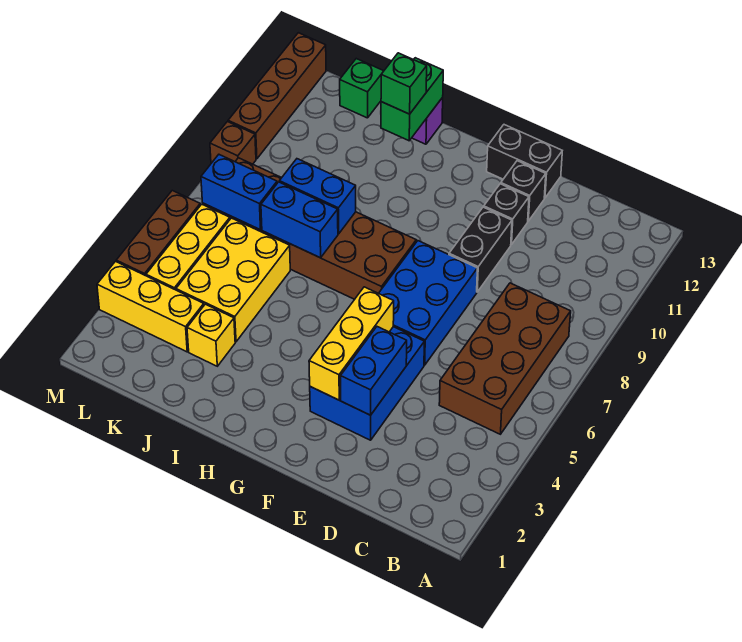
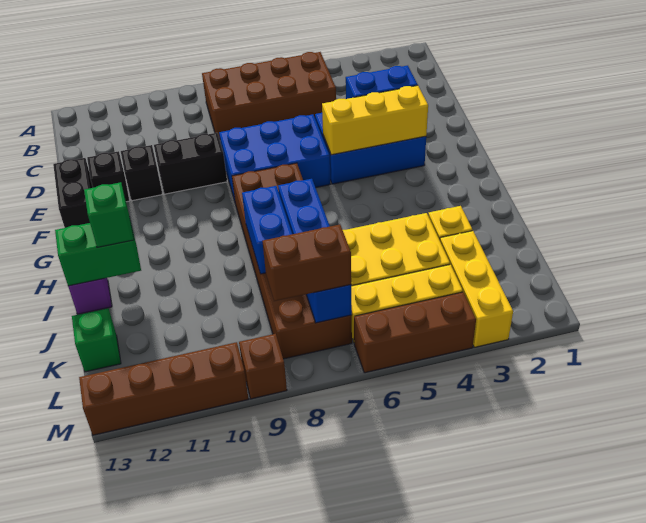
none -> brown brick L7:L8 level 3

